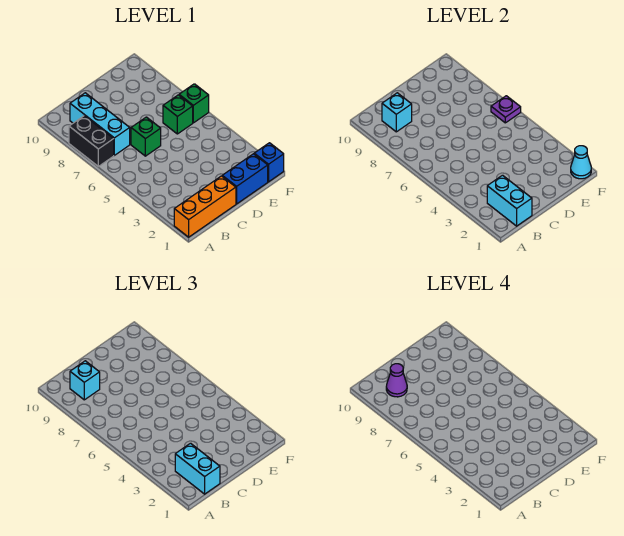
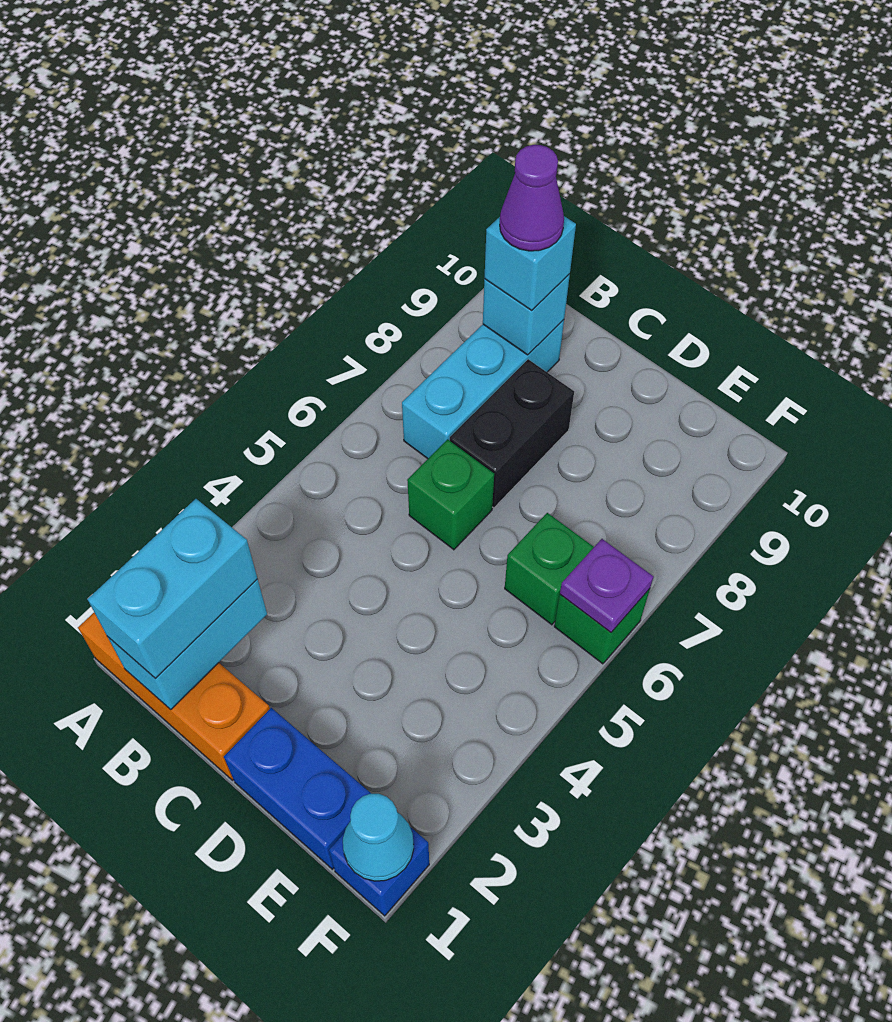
black brick A7:A8 level 1 -> black brick C7:C8 level 1

